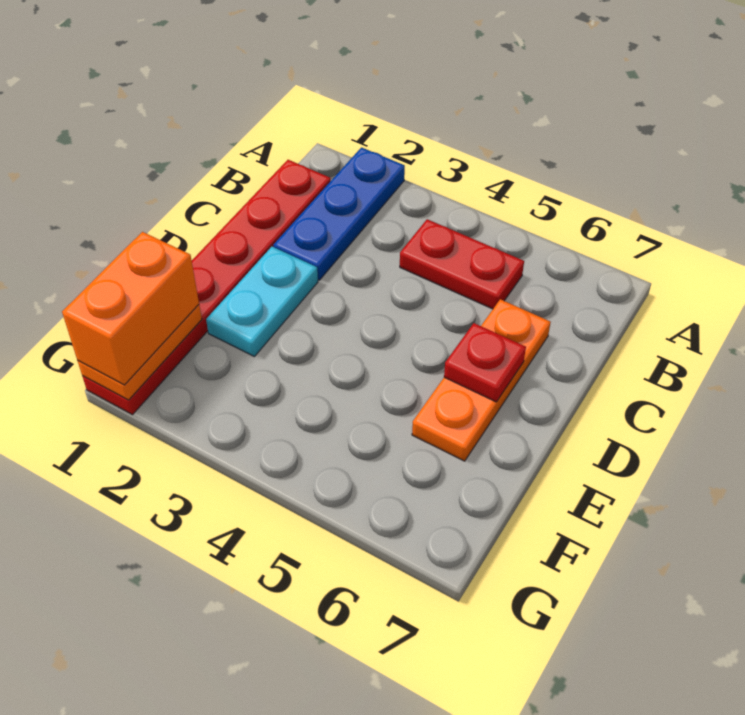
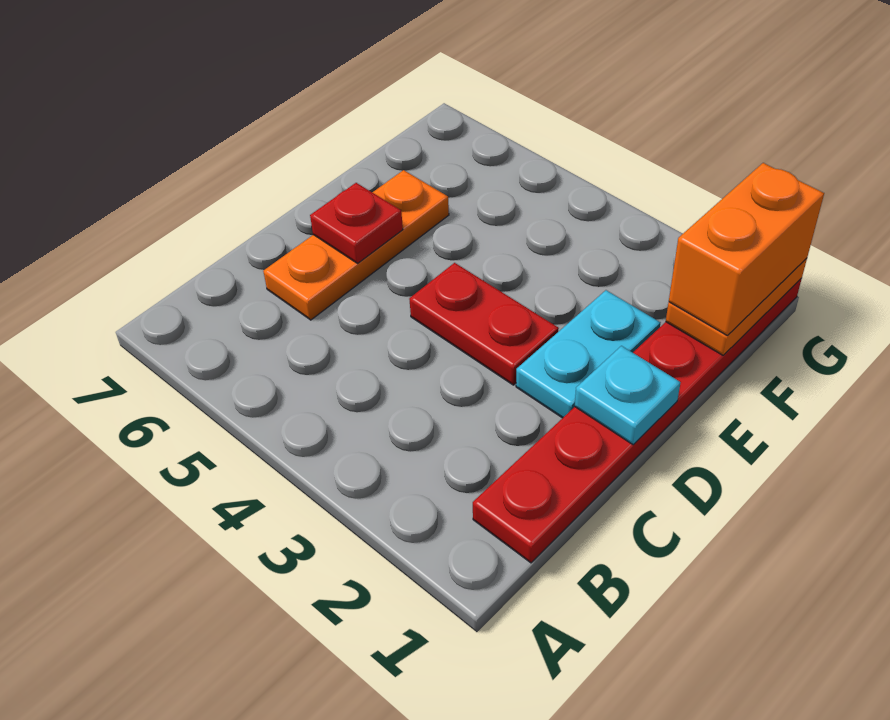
blue plate A2:C2 level 1 -> none
red plate B4:B5 level 1 -> red plate D3:D4 level 1
none -> cyan plate D1 level 2

